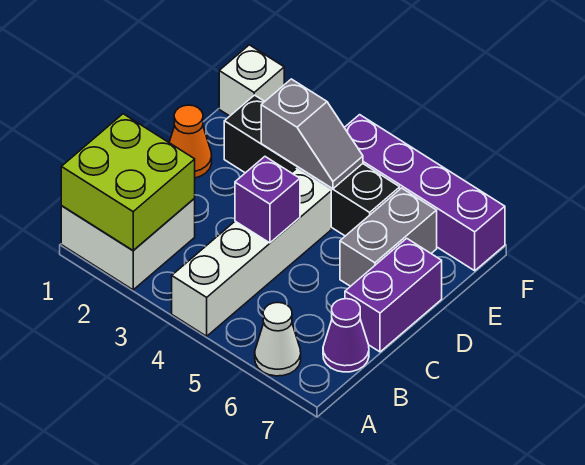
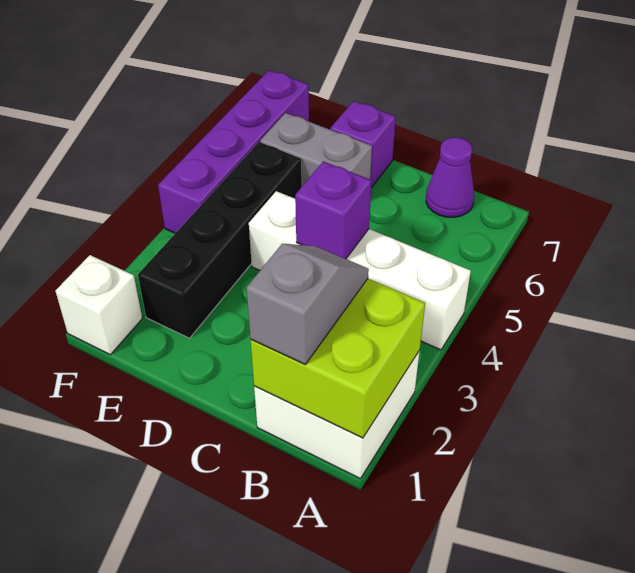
white cone A6 level 1 -> none
purple brick C7:D7 level 1 -> purple brick D7 level 1
orange cone D1 level 1 -> none
grey slope E3:E4 level 2 top 3 -> grey slope B1:B2 level 3 top 1

